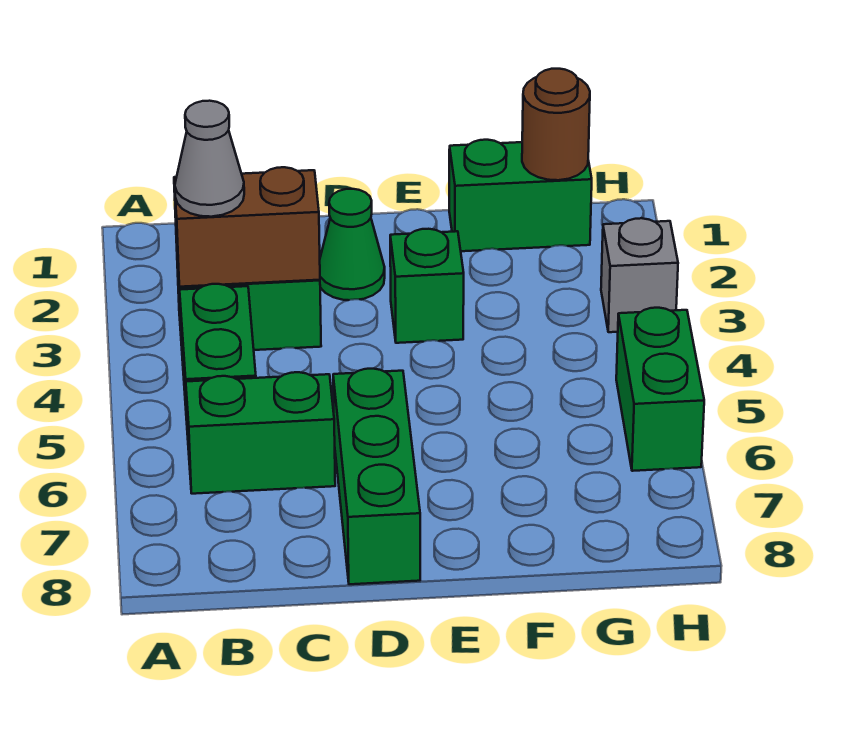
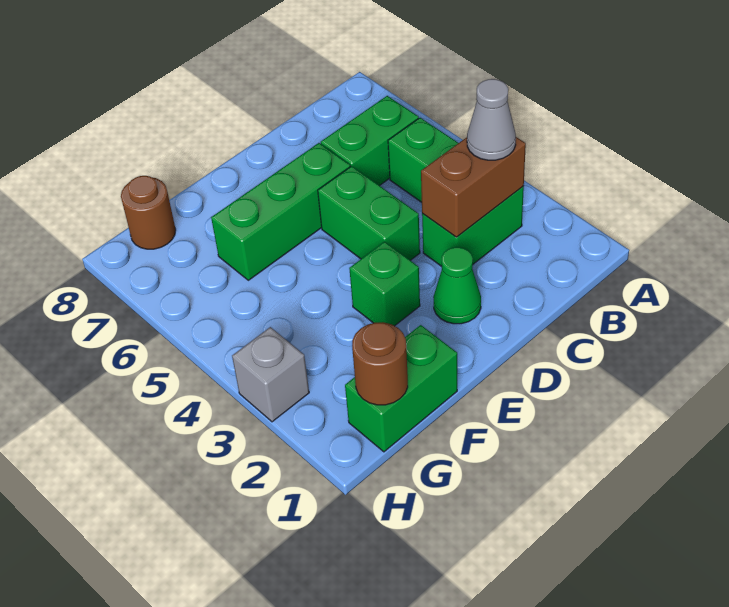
green brick D6:D8 level 1 -> green brick D6:F6 level 1
none -> brown round brick G8 level 1
green brick H5:H6 level 1 -> green brick D4:D5 level 1

